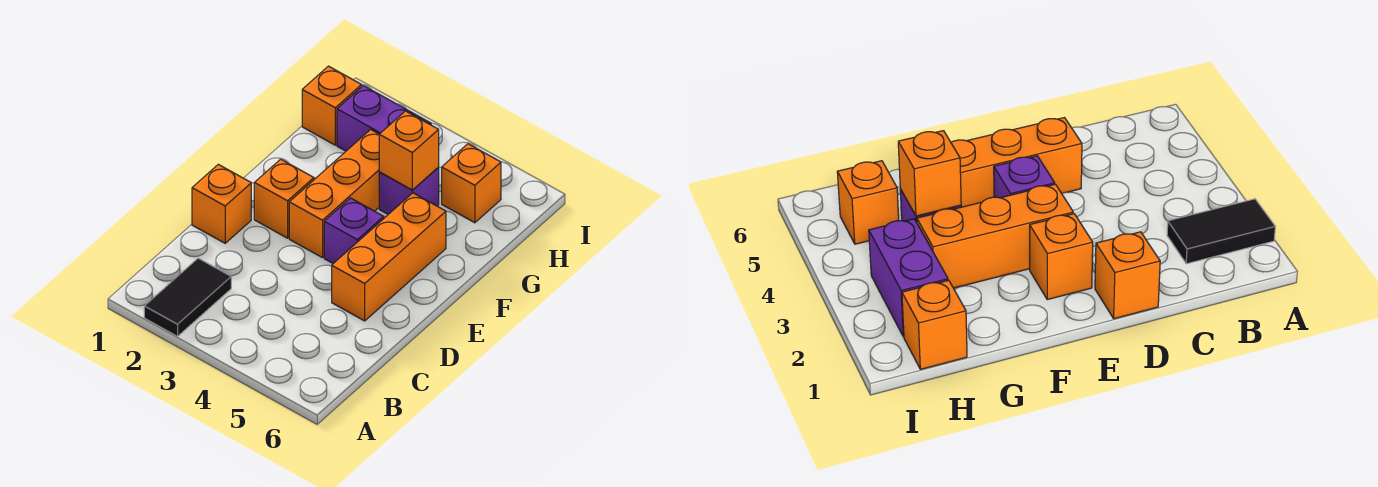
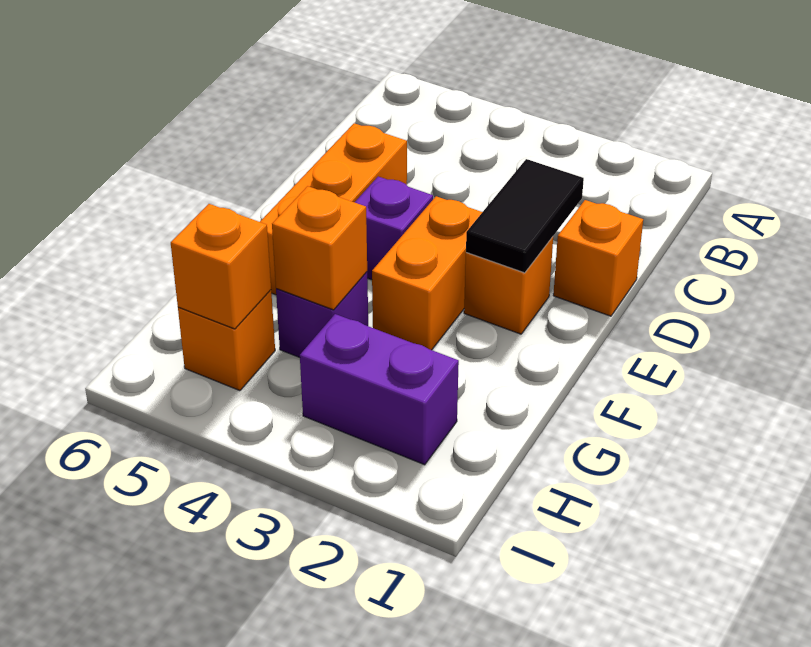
black tile A2:B2 level 1 -> black tile D2:E2 level 2
orange brick E3:G3 level 1 -> orange brick E3:F3 level 1
orange brick H1 level 1 -> orange brick H5 level 2

